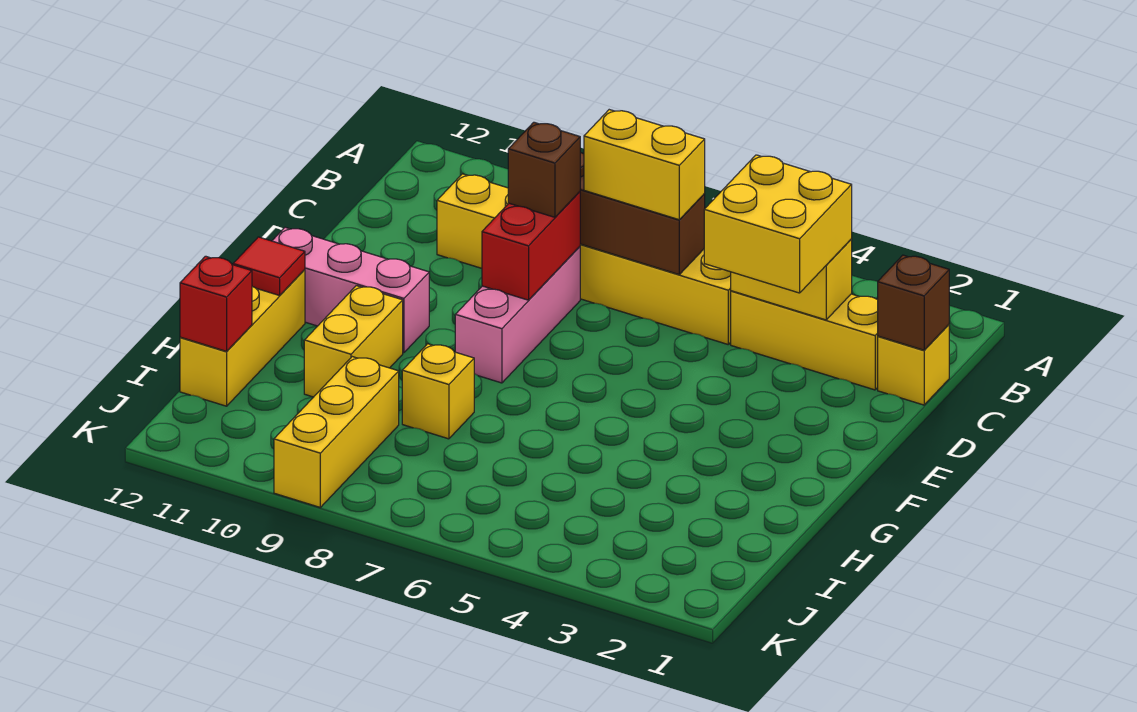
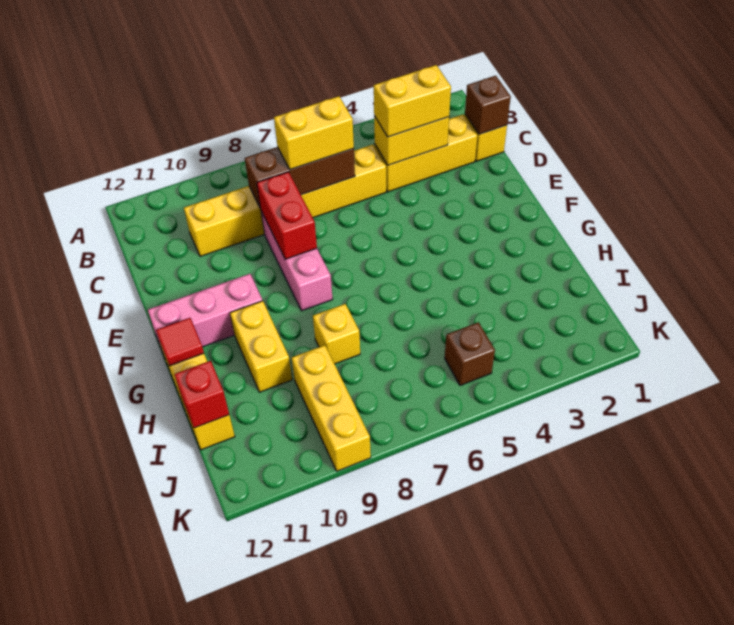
yellow brick C3:D4 level 3 -> yellow brick C3:C4 level 3
brown brick D8 level 3 -> brown brick J5 level 1

